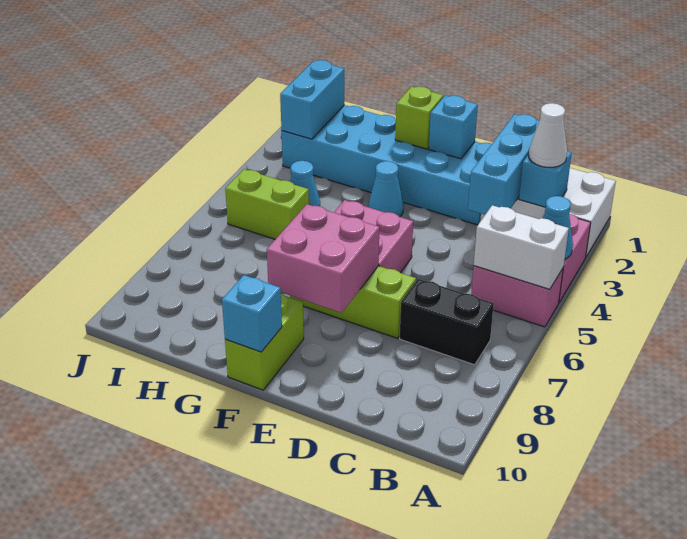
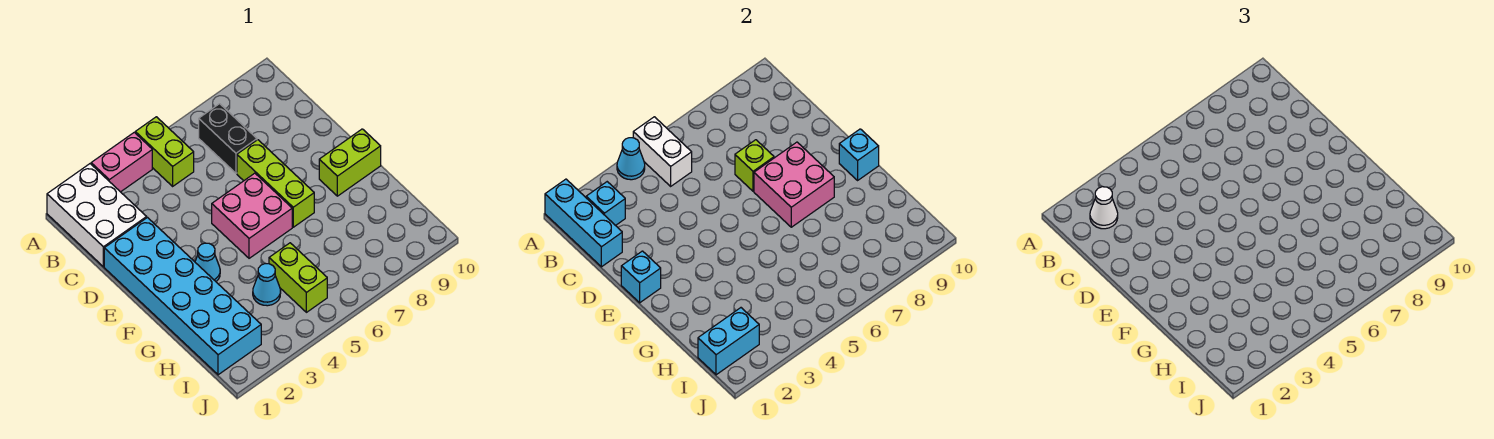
pink brick A5:B5 level 1 -> lime brick A5:B5 level 1
cyan brick C1:C3 level 2 -> cyan brick A1:C1 level 2
lime brick F1 level 2 -> lime brick D7 level 2

